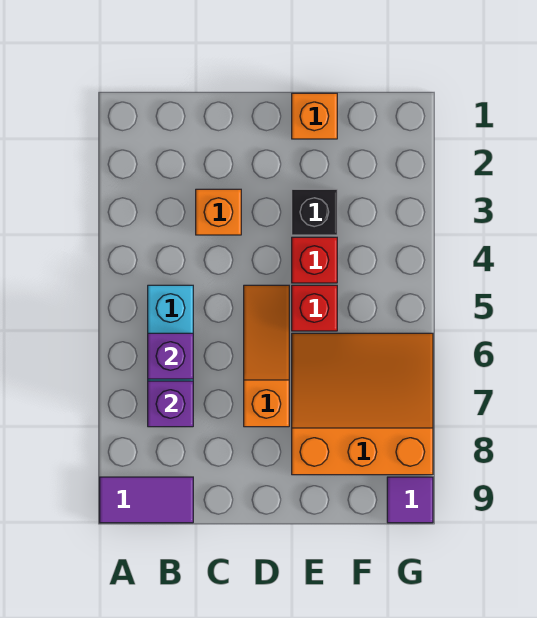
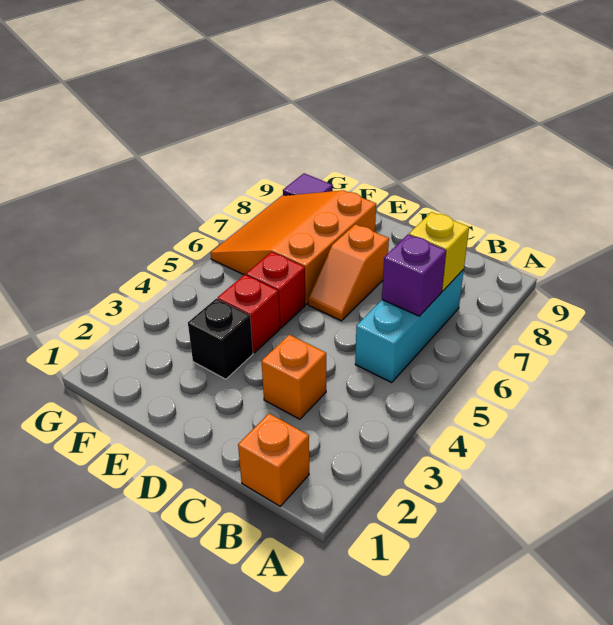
purple tile A9:B9 level 1 -> none
purple brick B7 level 2 -> yellow brick B7 level 2
orange slope D5:D7 level 1 top 7 -> orange slope D6:D7 level 1 top 7
orange brick E1 level 1 -> orange brick B1 level 1
orange slope E6:G8 level 1 top 8 -> orange slope E6:G8 level 1 top E

